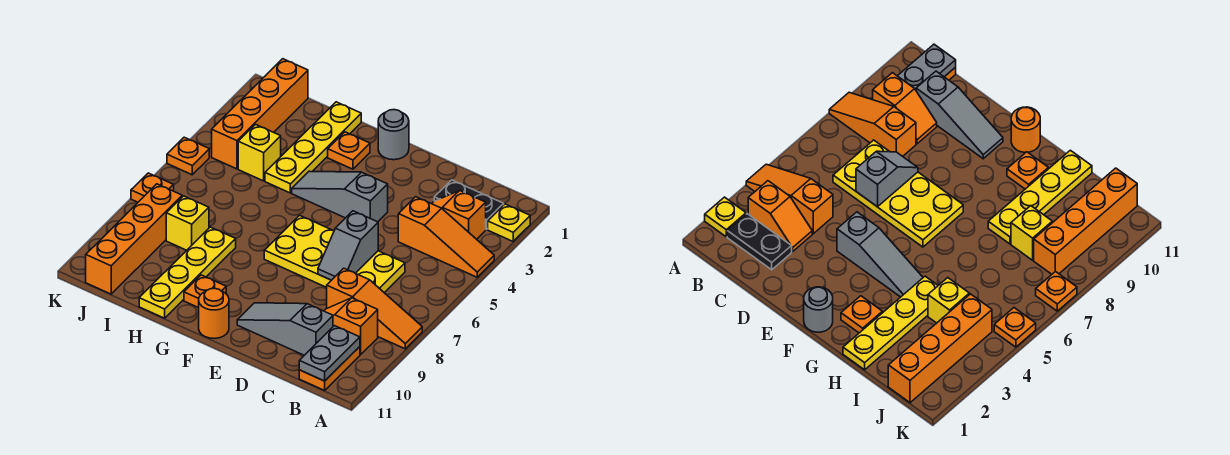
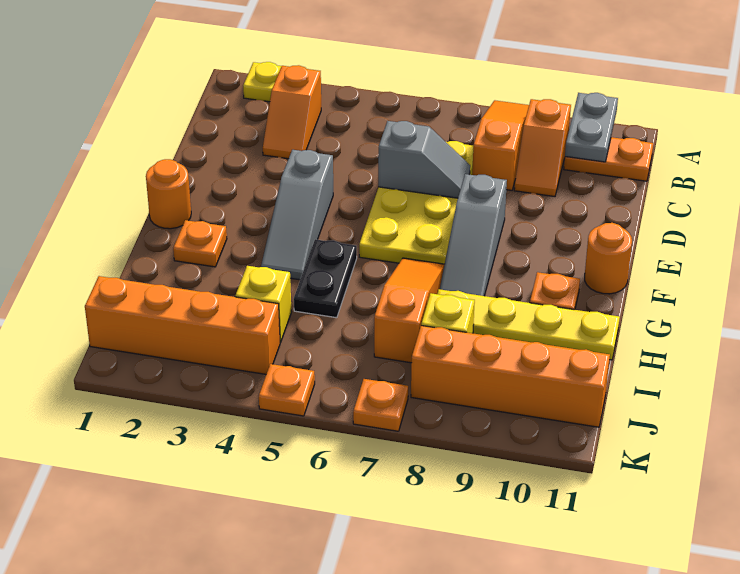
orange slope A4:C4 level 1 top C -> orange slope G7:I7 level 1 top I
black plate B2:C2 level 1 -> black plate G5:H5 level 1
grey plate B10:B11 level 2 -> grey plate A10:B10 level 2
grey slope C10:E10 level 1 top C -> grey slope E8:G8 level 1 top E
grey round brick F1 level 1 -> orange round brick F1 level 1
yellow plate H1:H4 level 1 -> none

